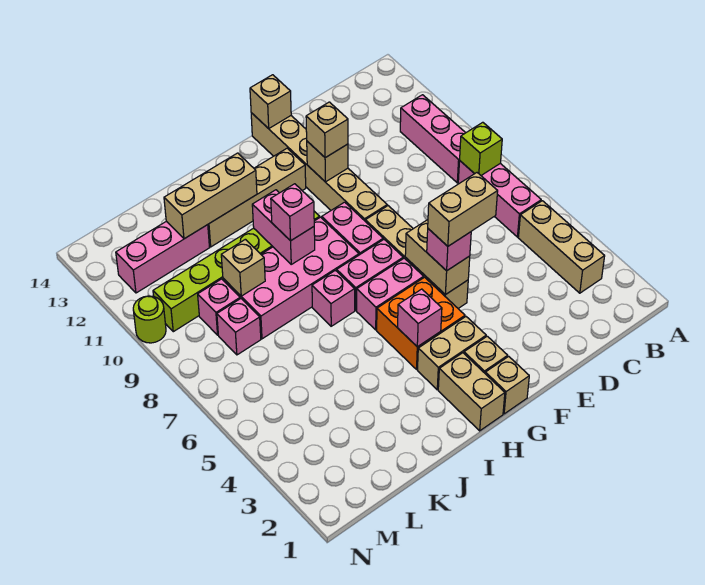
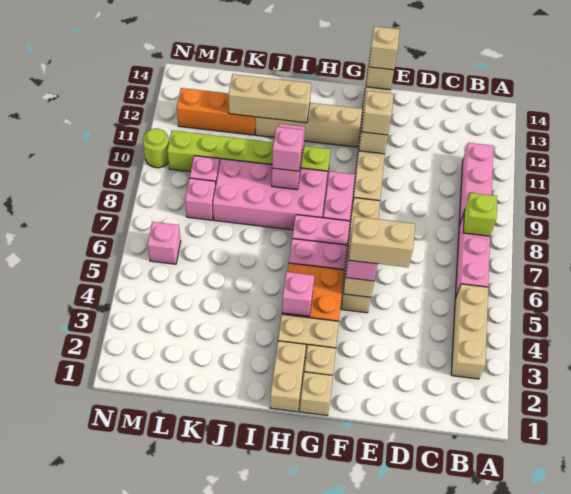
pink brick I7 level 1 -> pink brick M6 level 1
tan brick K9 level 2 -> tan brick F14 level 3
pink brick K12:M12 level 1 -> orange brick K12:M12 level 1

